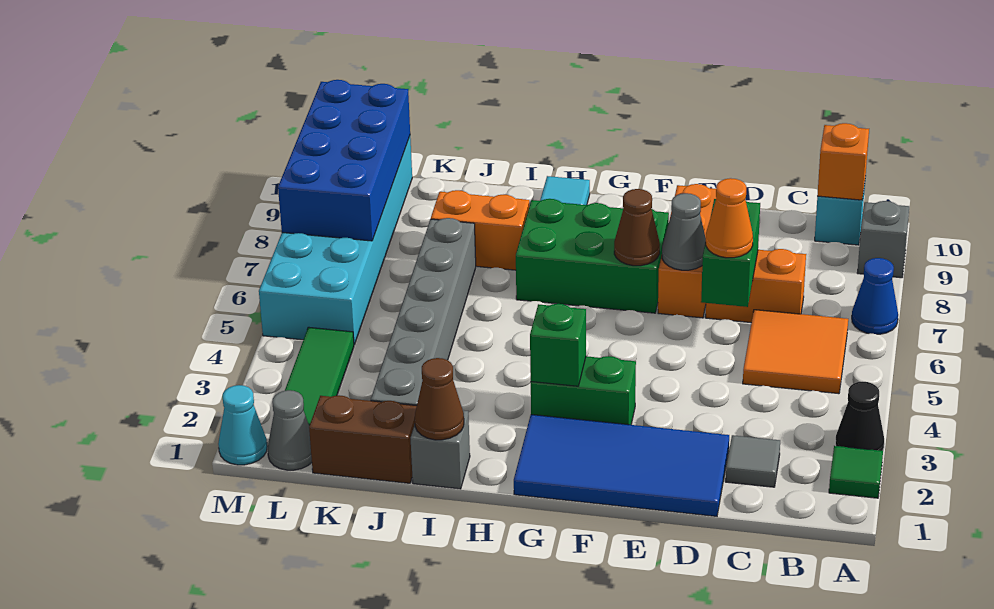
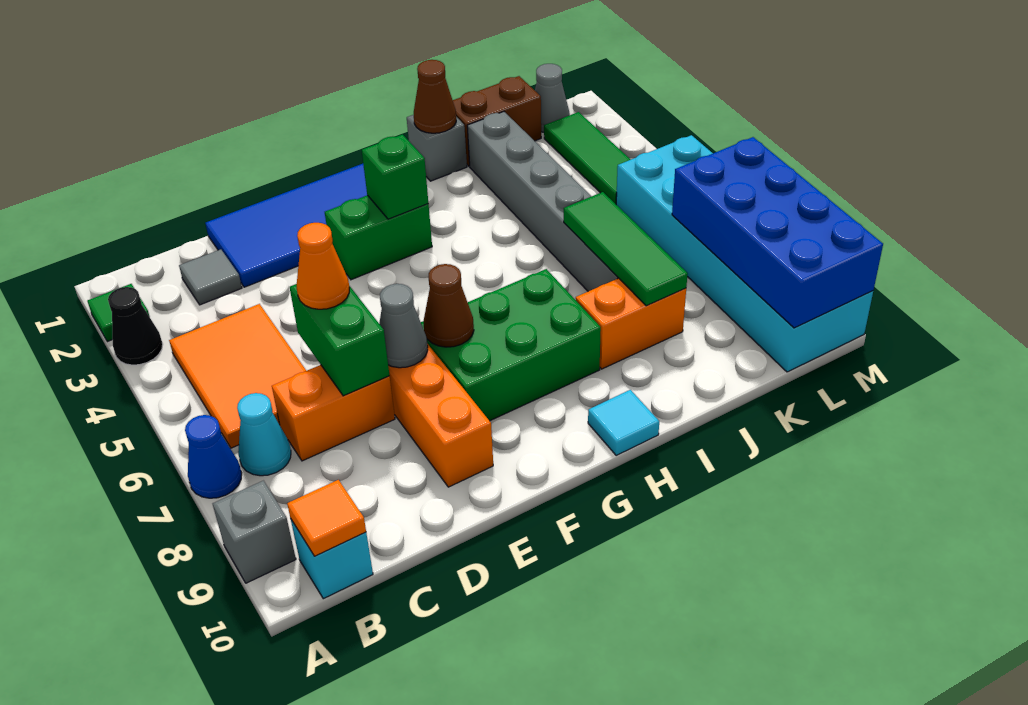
orange tile B5:C6 level 1 -> orange tile B4:C6 level 1
orange brick B10 level 2 -> orange tile B10 level 2
none -> green tile J6:J8 level 2
cyan cone M1 level 1 -> cyan cone B7 level 1

